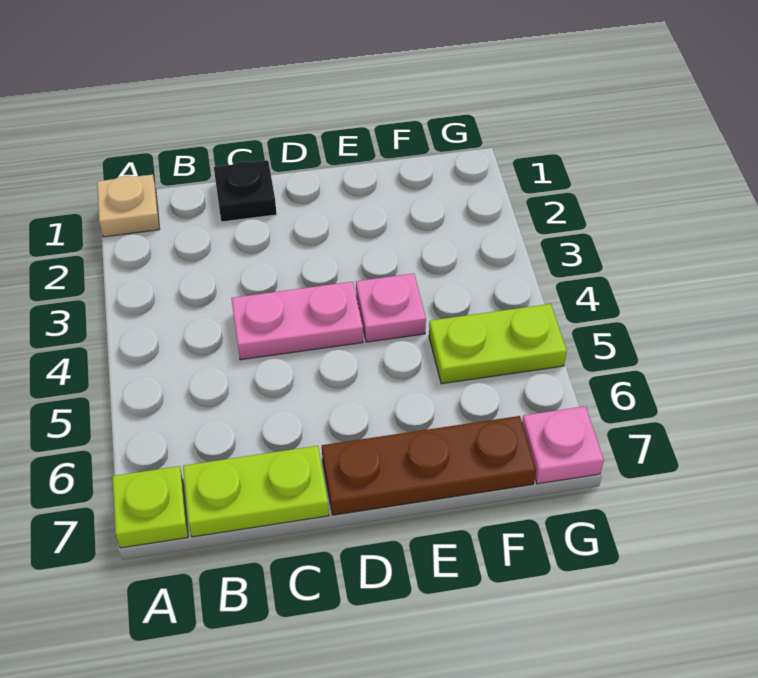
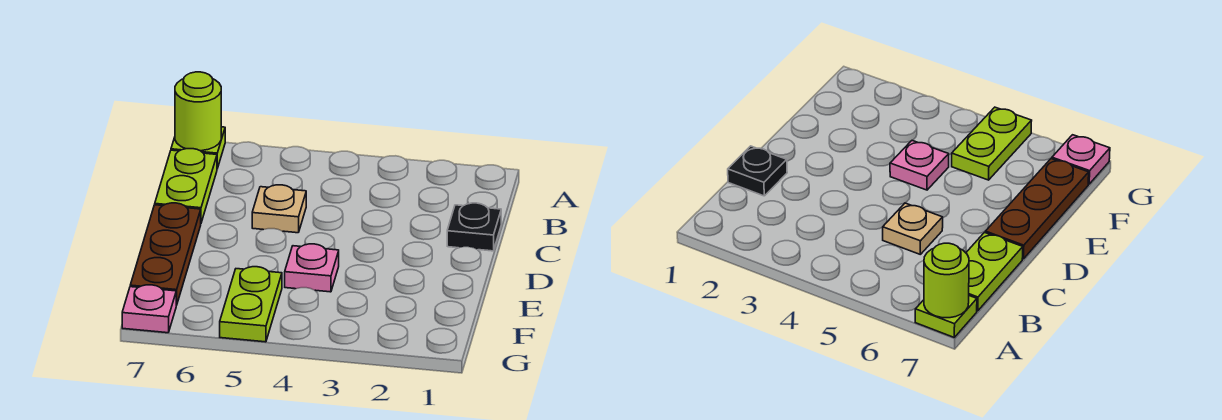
tan plate A1 level 1 -> tan plate C5 level 1
none -> lime round brick A7 level 2
pink plate C4:D4 level 1 -> none

